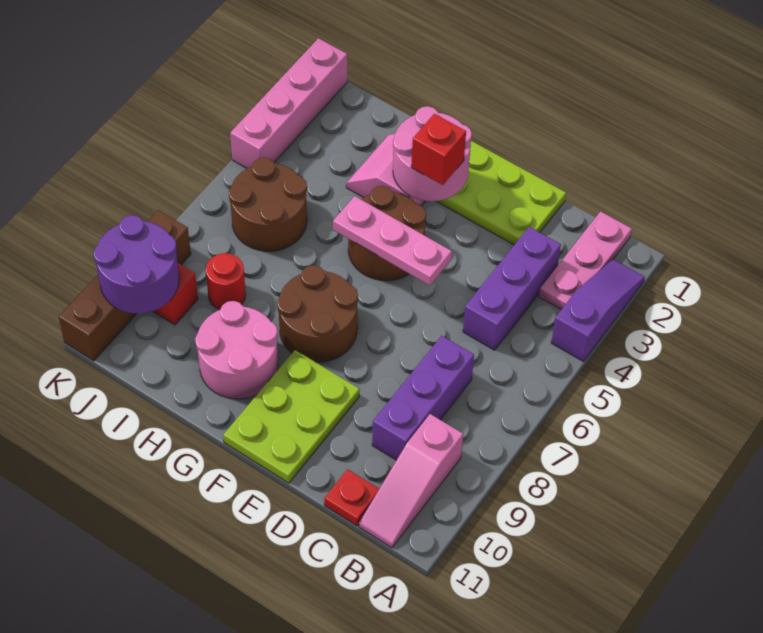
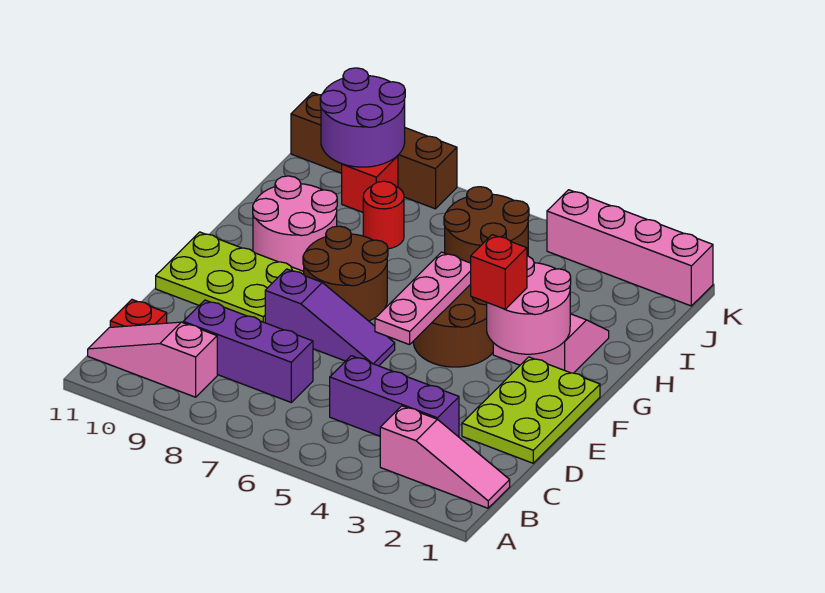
purple slope A2:A4 level 1 top 4 -> purple slope E6:E8 level 1 top 8
pink plate B1:B3 level 1 -> pink slope B1:B3 level 1 top 3

